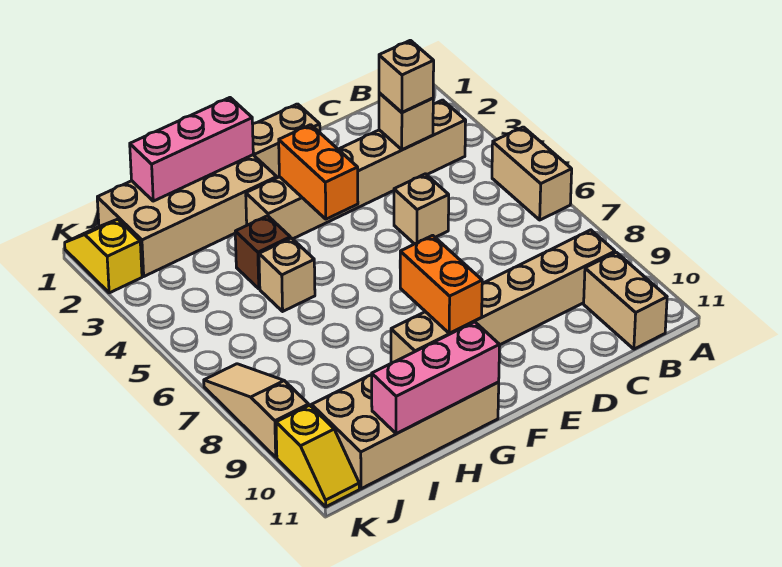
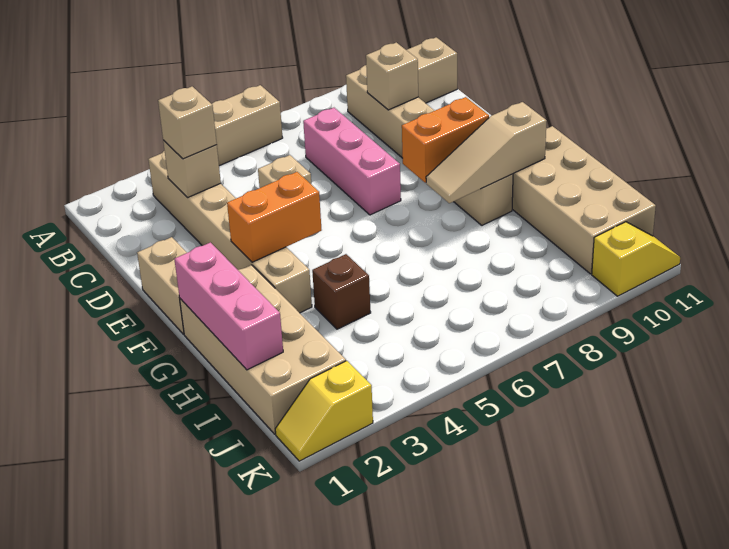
pink brick G11:I11 level 2 -> pink brick C7:E7 level 1
tan brick H5 level 1 -> tan brick C9 level 2
tan slope K7:K9 level 1 top 9 -> tan slope G8:G10 level 2 top 10

